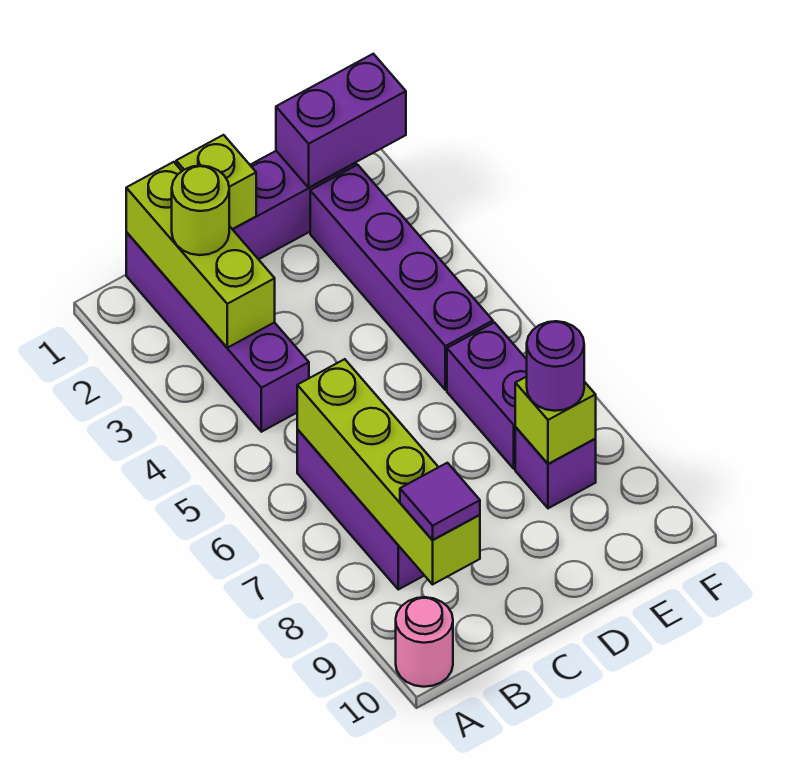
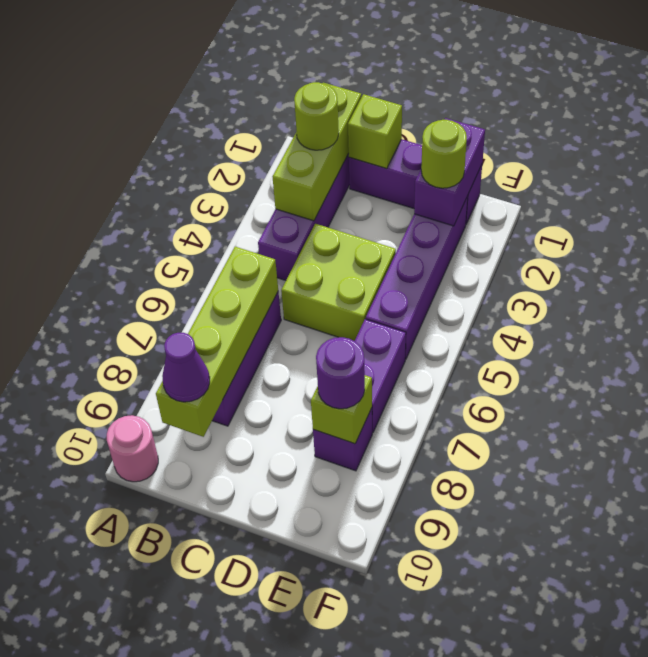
purple tile B9 level 3 -> purple cone B9 level 3
none -> lime brick C4:D5 level 1
purple brick E1:F1 level 2 -> purple brick E1:E2 level 2
none -> lime round brick E2 level 3

